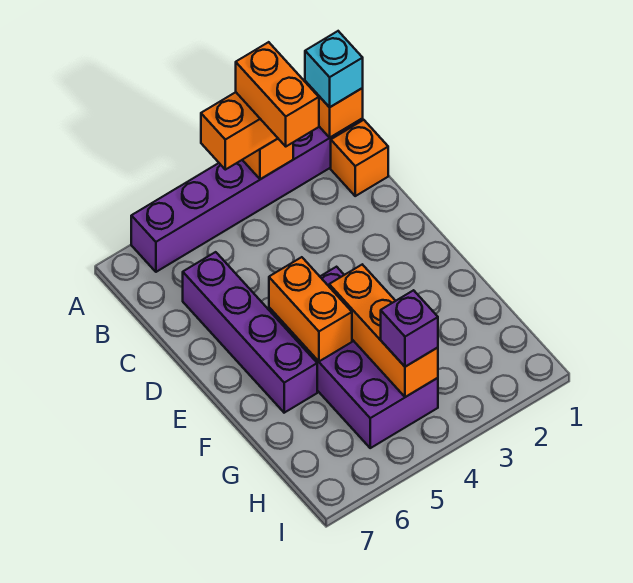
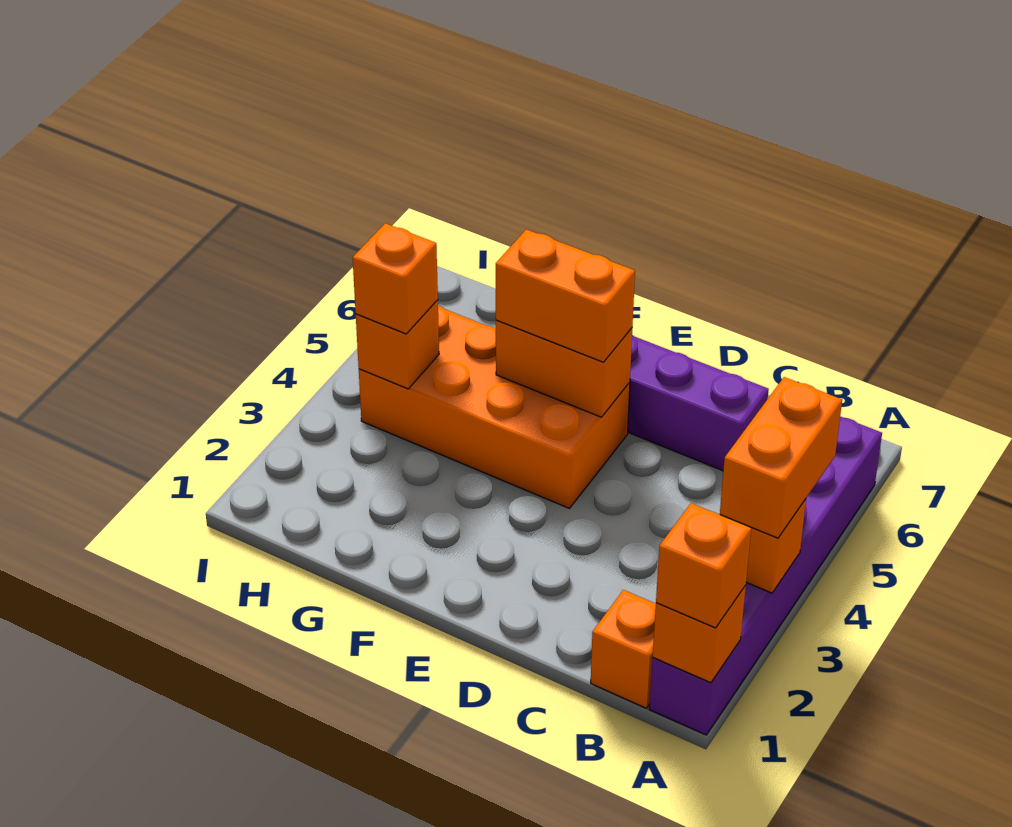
cyan brick A1 level 3 -> orange brick A1 level 3
orange brick A3:B3 level 4 -> orange brick E5:F5 level 3
purple brick E4:H5 level 1 -> orange brick E4:H5 level 1
orange brick F4:H4 level 2 -> orange brick H4 level 2
purple brick H4 level 3 -> orange brick H4 level 3

